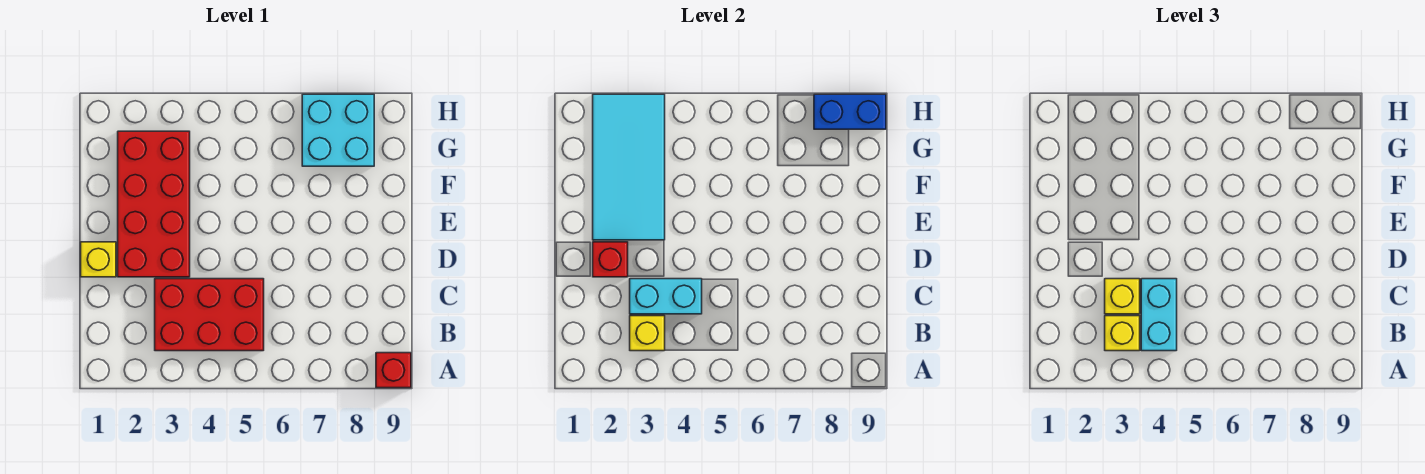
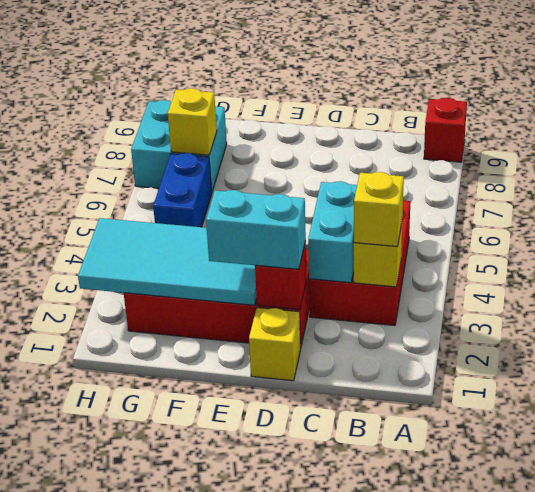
cyan brick B4:C4 level 3 -> cyan brick D2:E2 level 3
yellow brick C3 level 3 -> yellow brick G7 level 2
blue brick H8:H9 level 2 -> blue brick G5:G6 level 1

